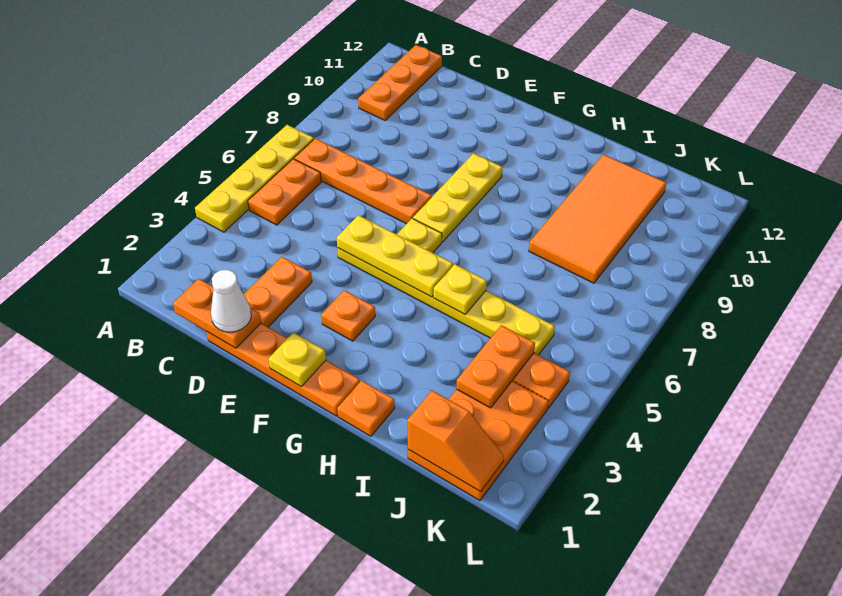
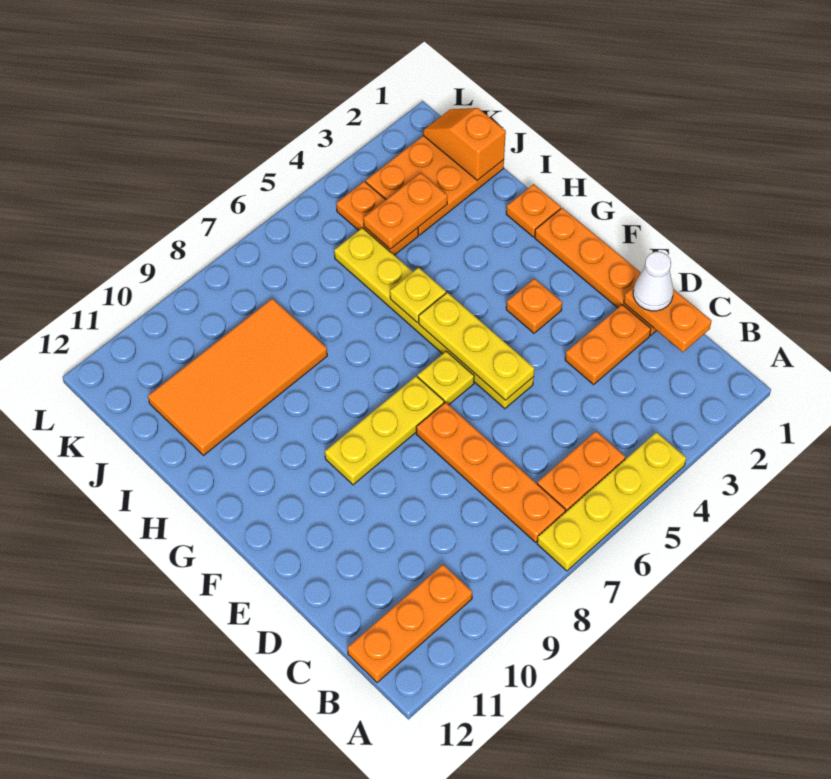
yellow plate F1 level 2 -> none

